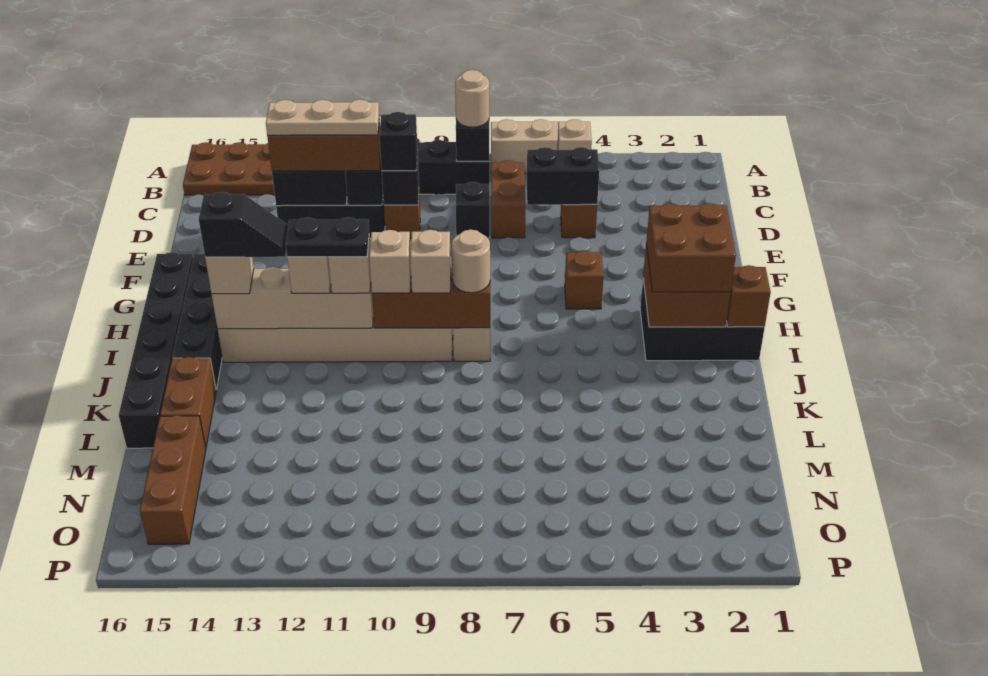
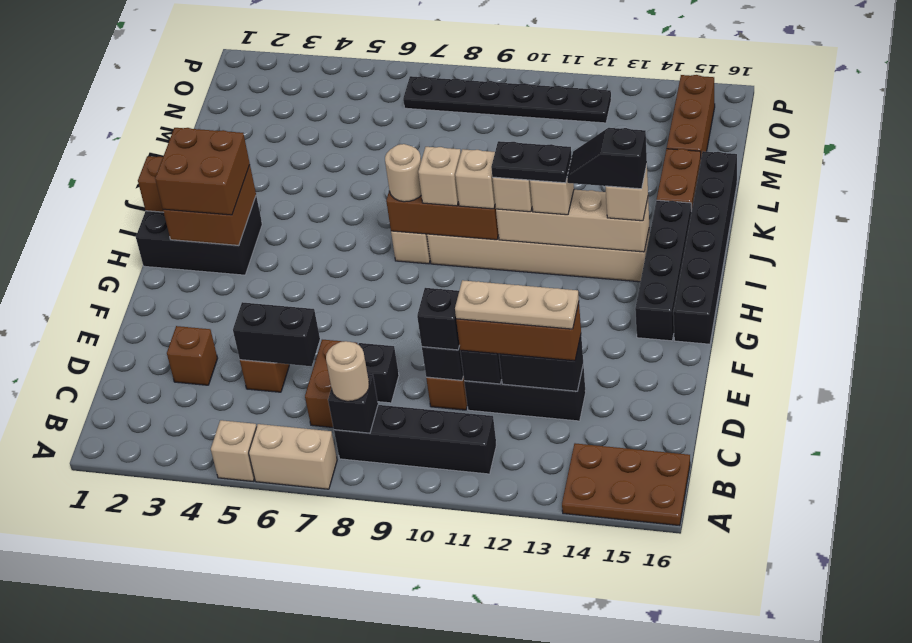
brown brick G5 level 1 -> brown brick D3 level 1
none -> black plate O7:O12 level 1

